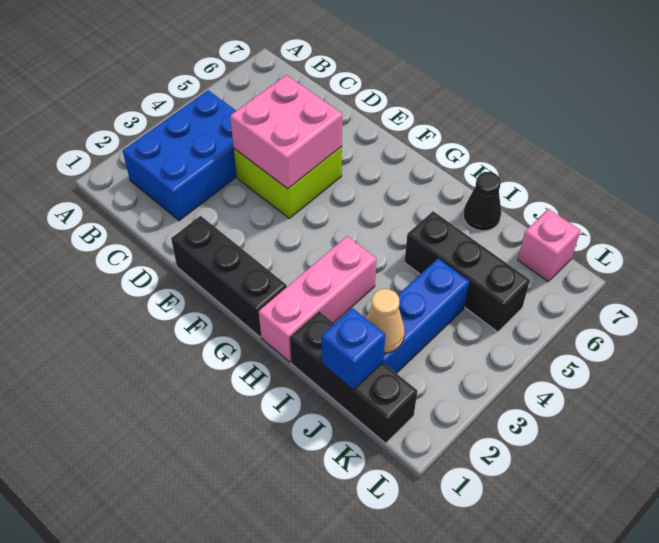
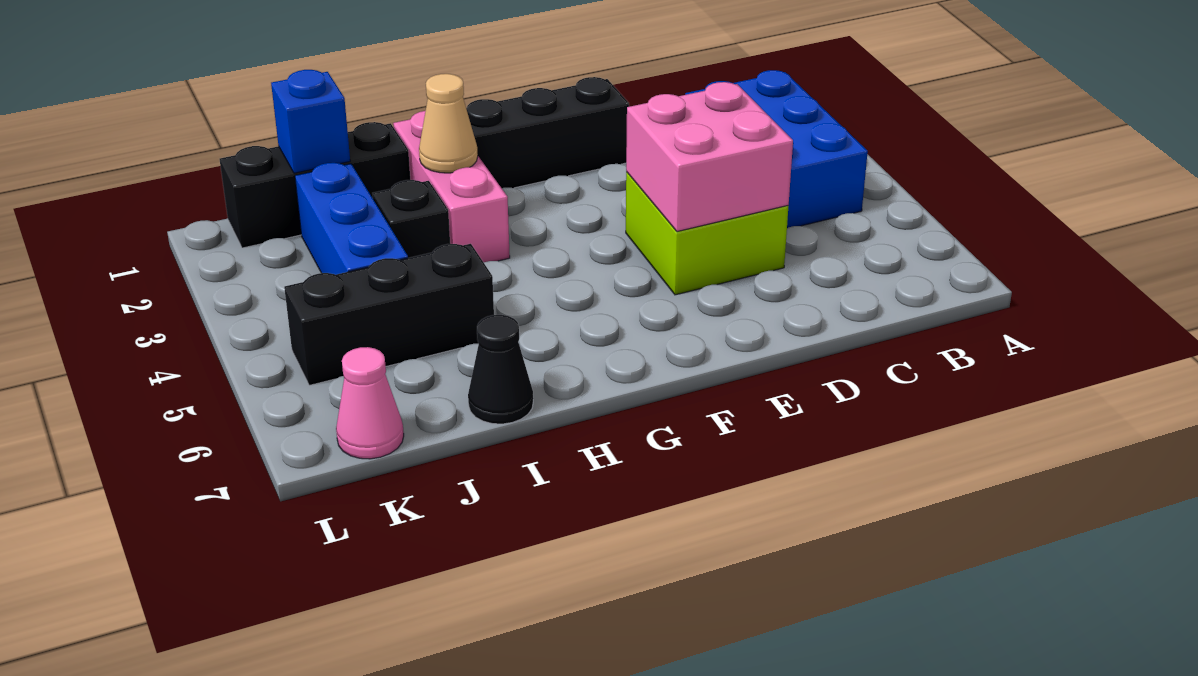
none -> black brick I3 level 1
tan cone J2 level 2 -> tan cone H2 level 2
pink brick K7 level 1 -> pink cone K7 level 1

